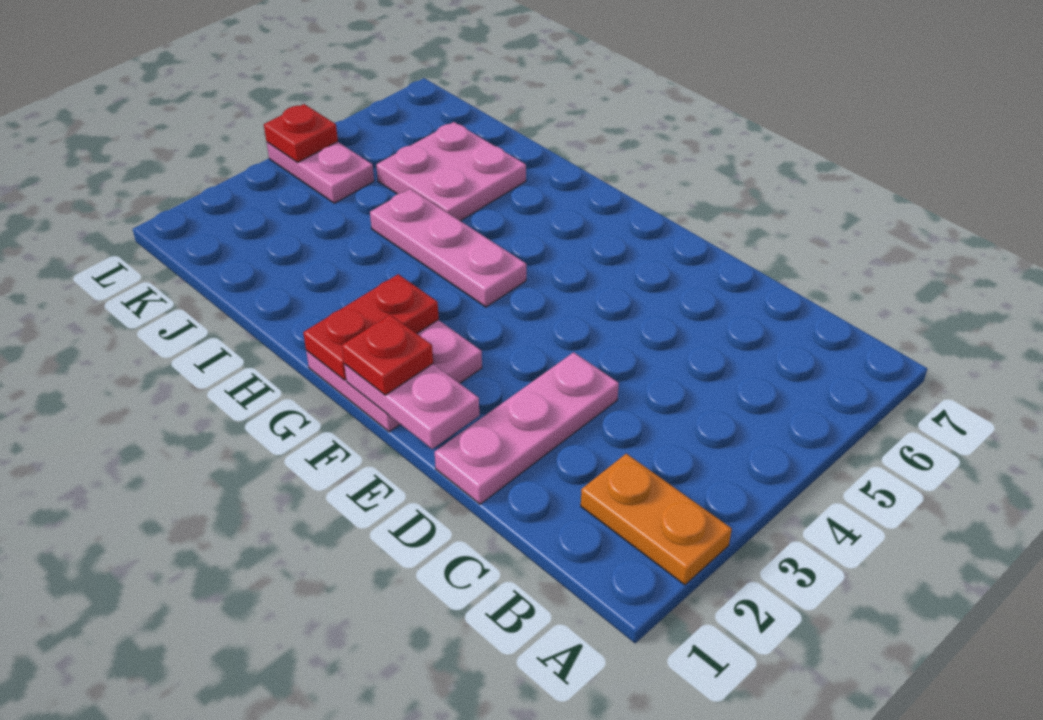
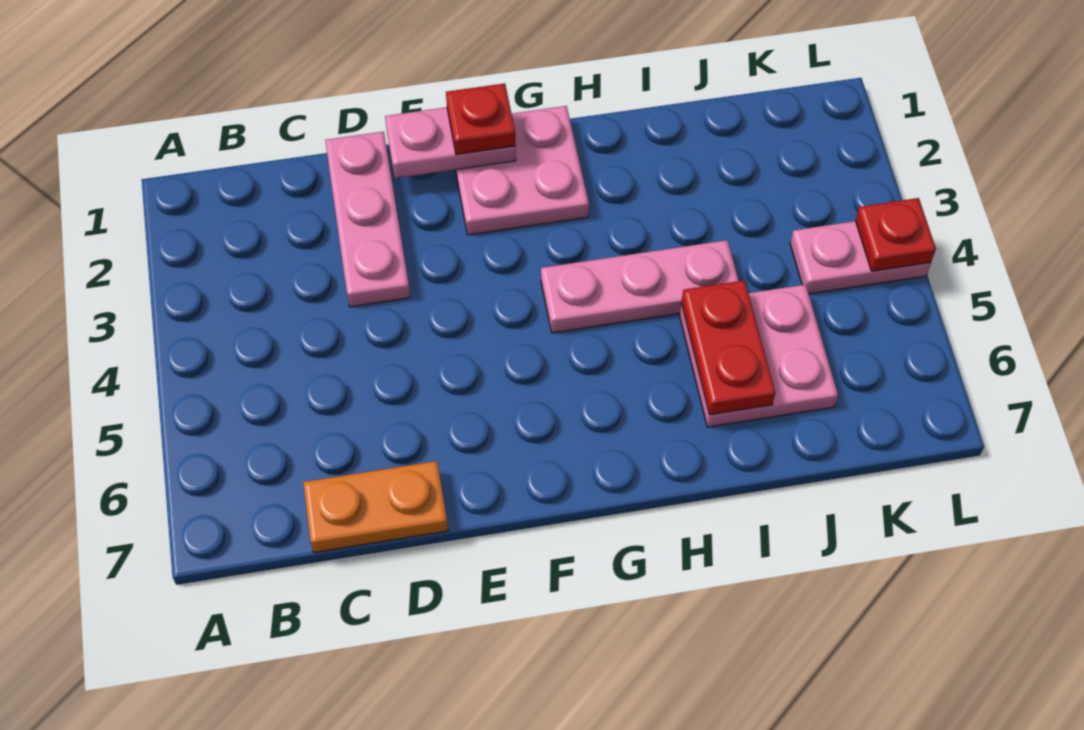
orange plate A2:B2 level 1 -> orange plate C7:D7 level 1
red plate G1:G2 level 2 -> red plate I5:I6 level 2

